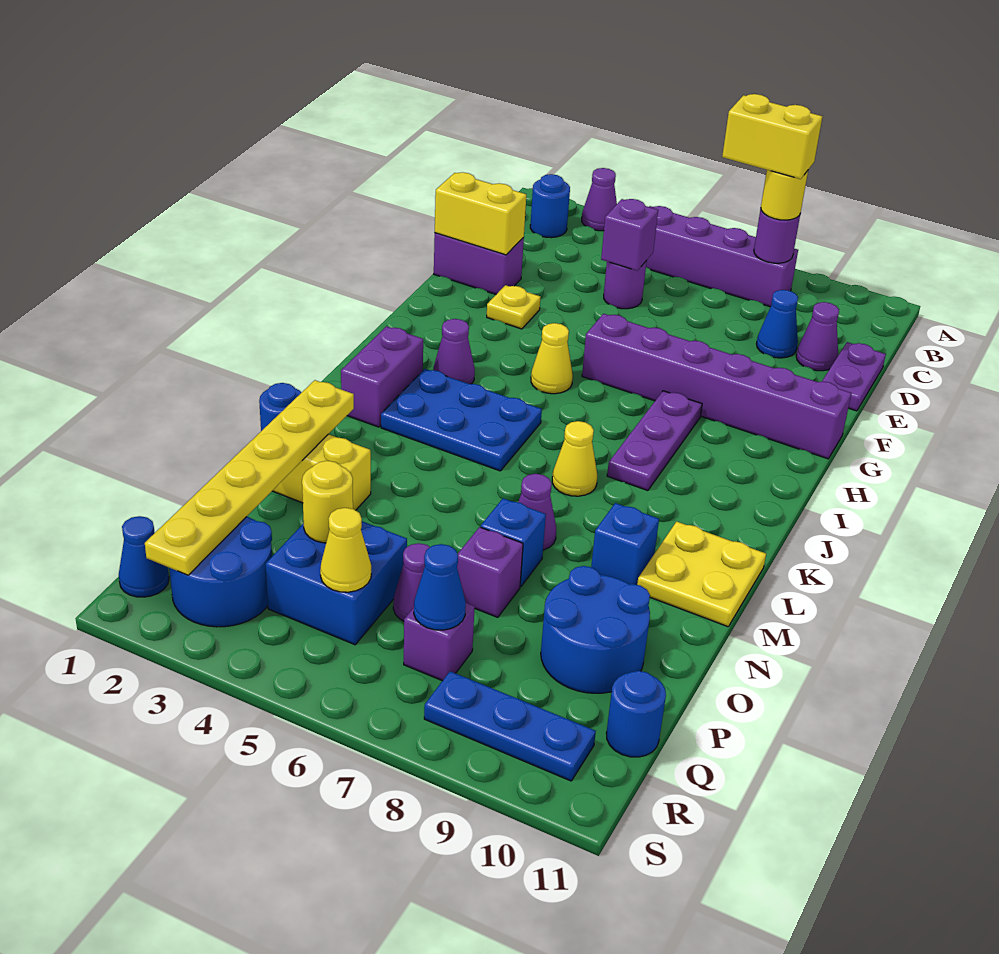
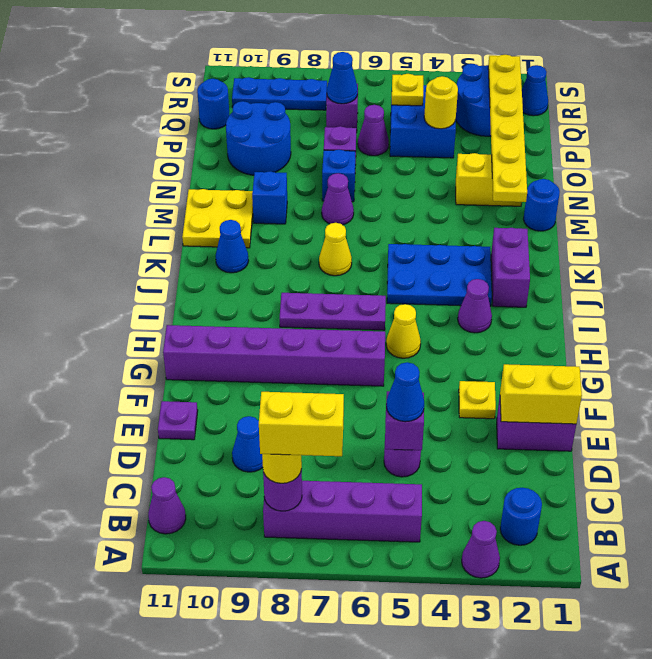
none -> blue cone D5 level 3
purple cone D10 level 1 -> purple cone B11 level 1
purple plate D11:E11 level 1 -> purple plate E11 level 1
purple plate H8:J8 level 1 -> purple plate I6:I8 level 1
none -> blue cone K10 level 1
yellow cone Q5 level 2 -> yellow plate Q5 level 2

